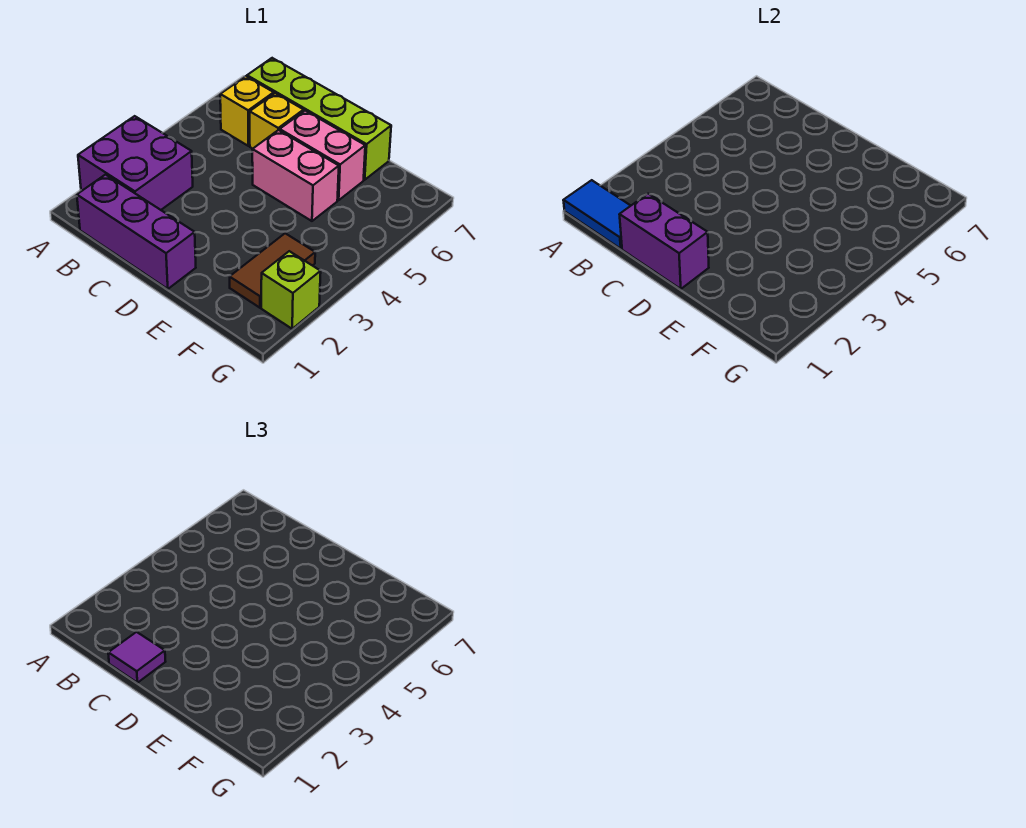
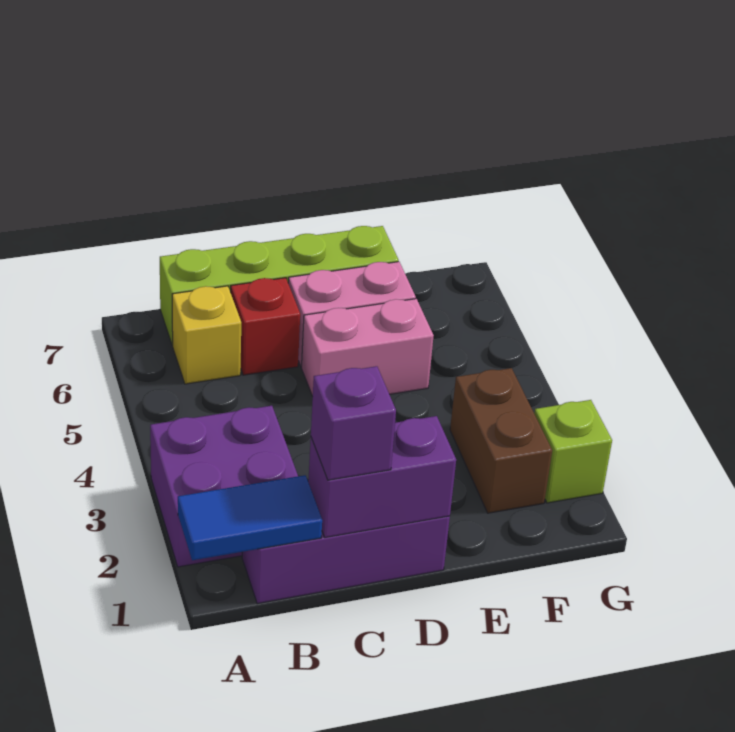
purple tile C1 level 3 -> purple brick C1 level 3
yellow brick C6 level 1 -> red brick C6 level 1
brown tile F2:F3 level 1 -> brown brick F2:F3 level 1

